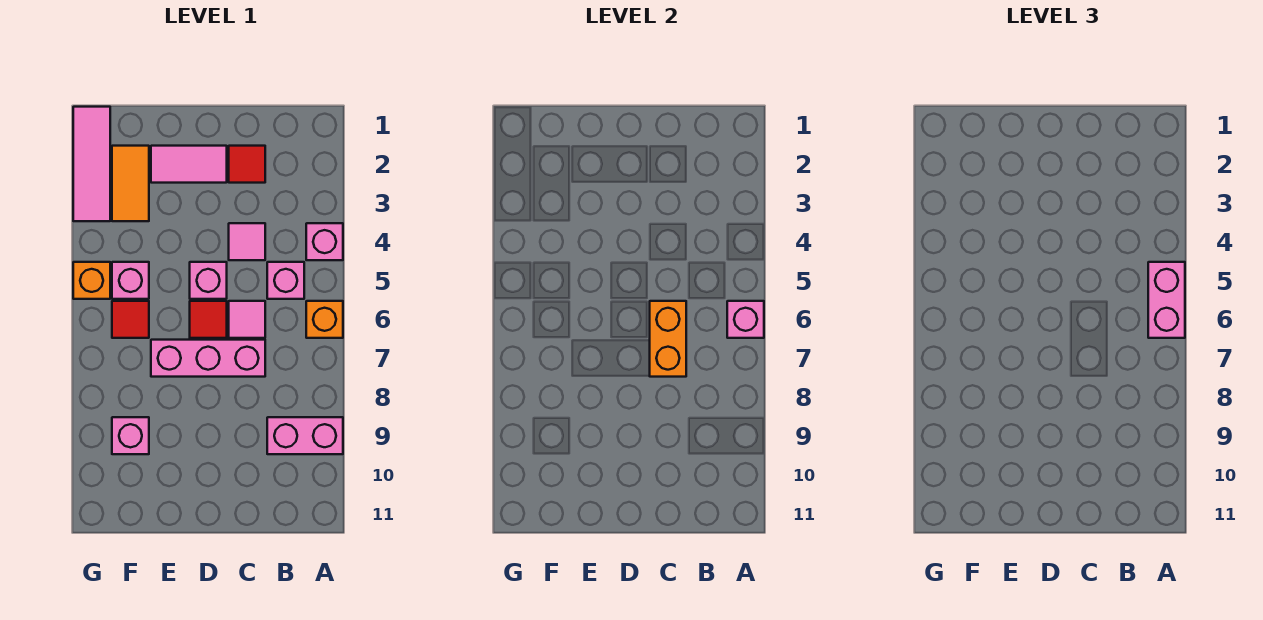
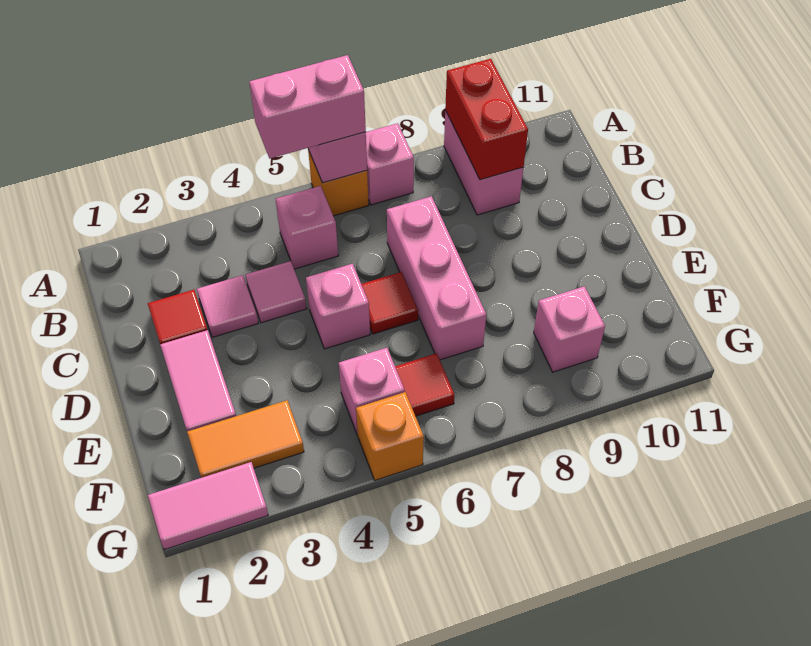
pink brick A4 level 1 -> pink brick A7 level 1
none -> red brick A9:B9 level 2
pink tile C6 level 1 -> pink tile C3 level 1
orange brick C6:C7 level 2 -> none
pink tile G1:G3 level 1 -> pink tile G1:G2 level 1

